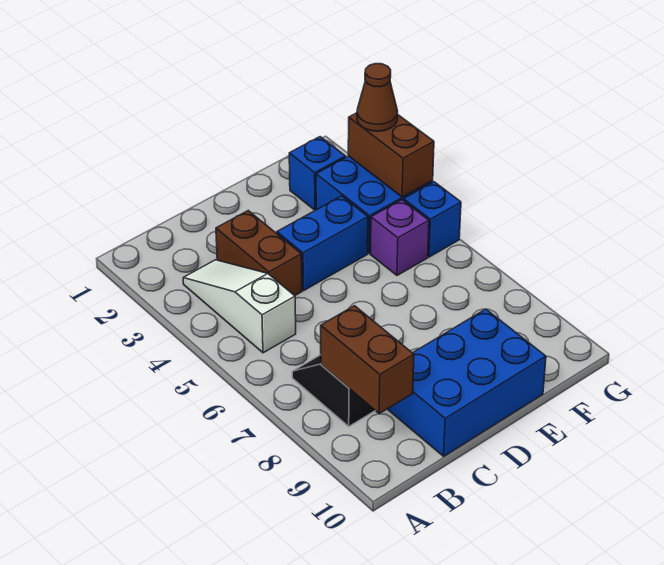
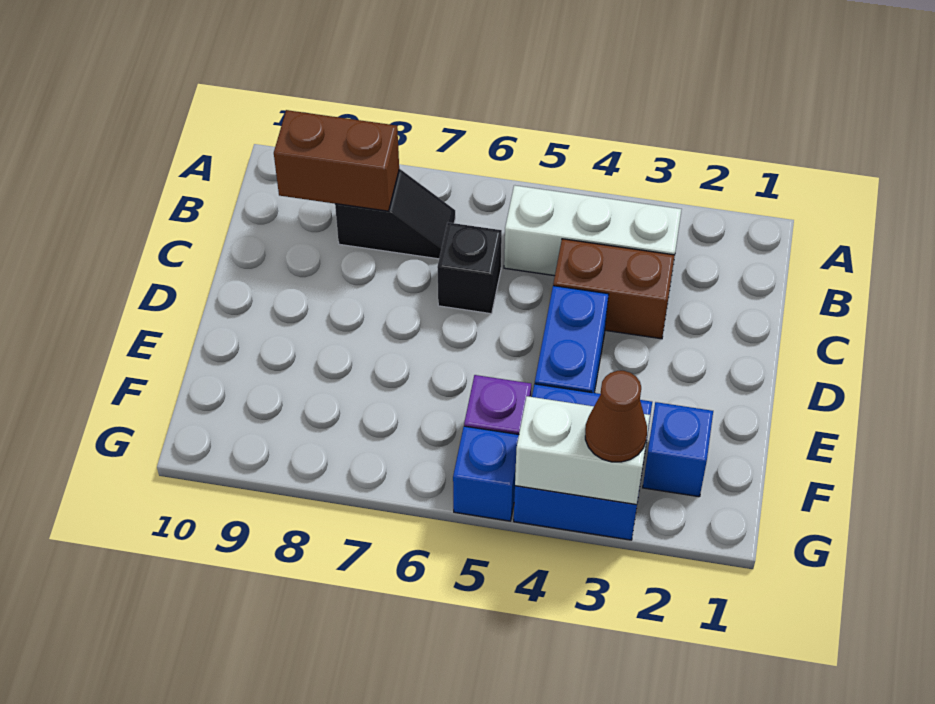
white slope B3:B5 level 1 top 5 -> white brick B3:B5 level 1
none -> black brick C6 level 1
blue brick C9:E10 level 1 -> none
brown brick G3:G4 level 2 -> white brick G3:G4 level 2

